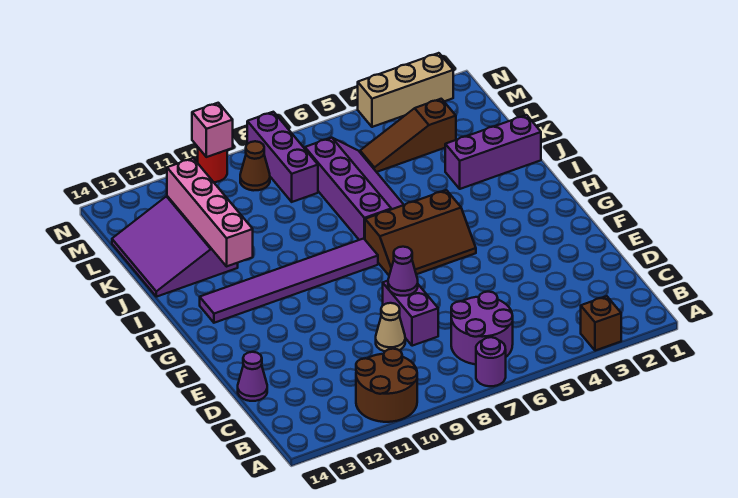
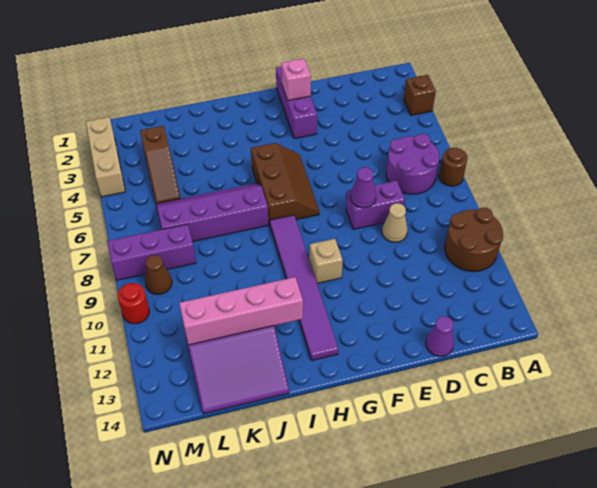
purple round brick A7 level 1 -> brown round brick A7 level 1
none -> tan brick G10 level 1
purple brick J1:J3 level 1 -> purple brick F1:F3 level 1
pink brick N10 level 2 -> pink brick F2 level 2

